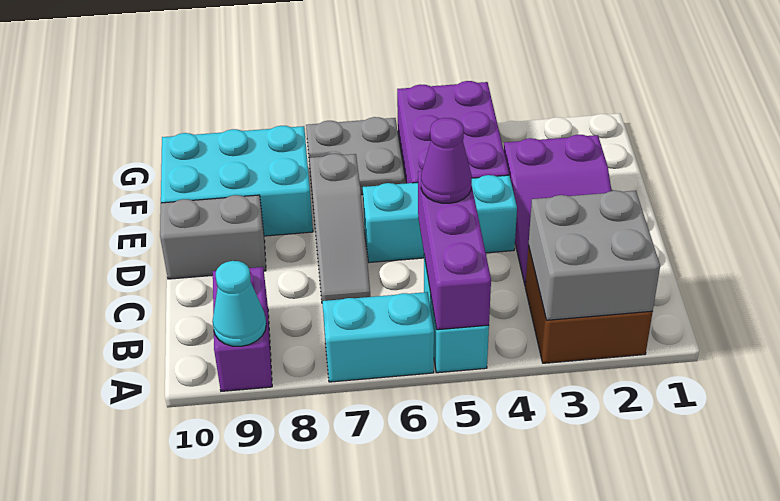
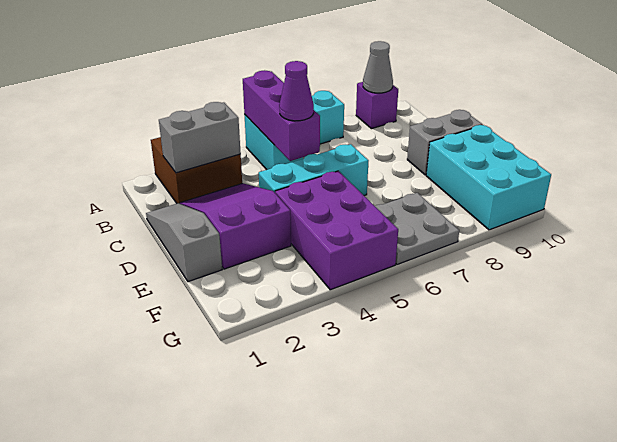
grey brick A2:B3 level 2 -> grey brick B2:B3 level 2
purple brick A9:B9 level 1 -> purple brick A9 level 1
cyan cone A9 level 2 -> grey cone A9 level 2
grey slope C7:E7 level 1 top E -> grey slope C1:E1 level 1 top E
cyan brick E8:F10 level 1 -> cyan brick E9:G10 level 1

